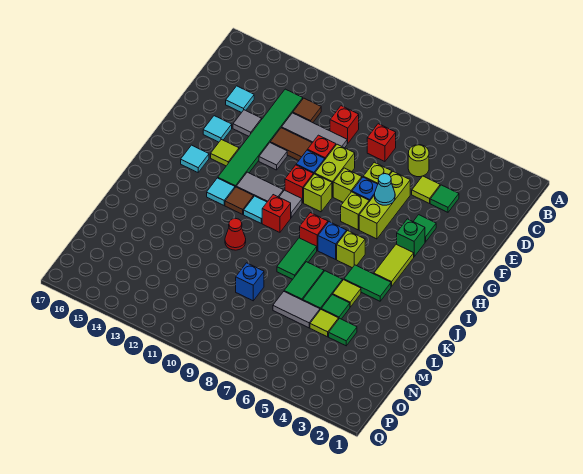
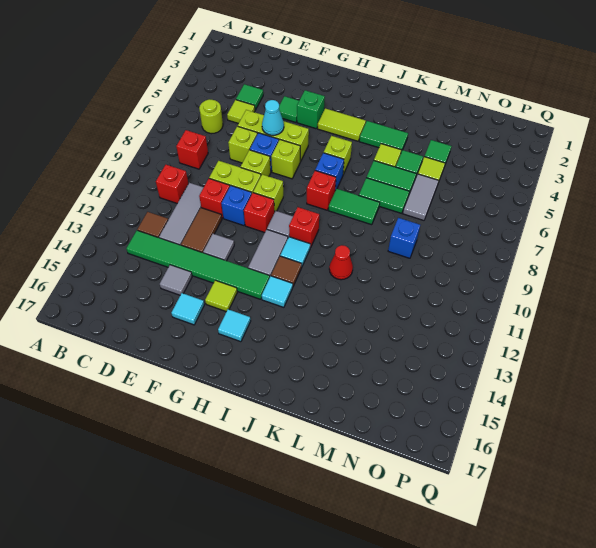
cyan tile D15 level 1 -> none
green tile J4:J5 level 1 -> green tile J4:K4 level 1

